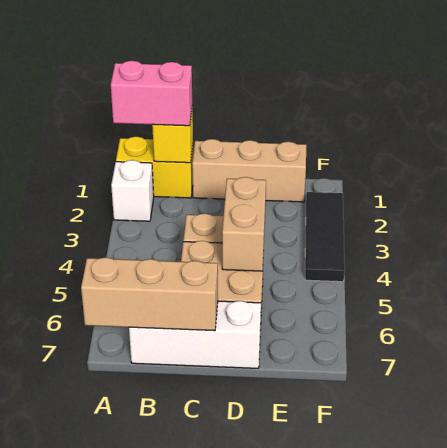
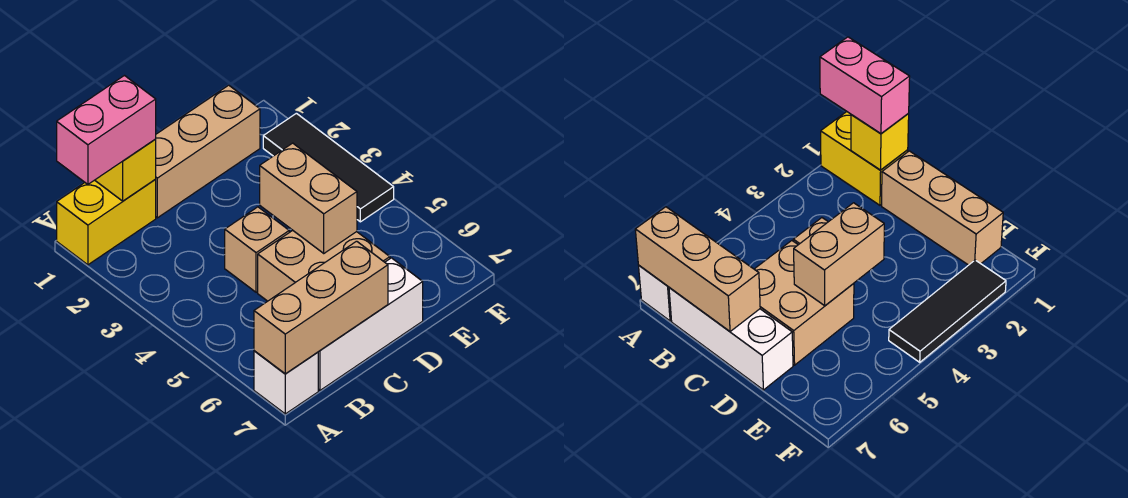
white brick A2 level 1 -> white brick A7 level 1

